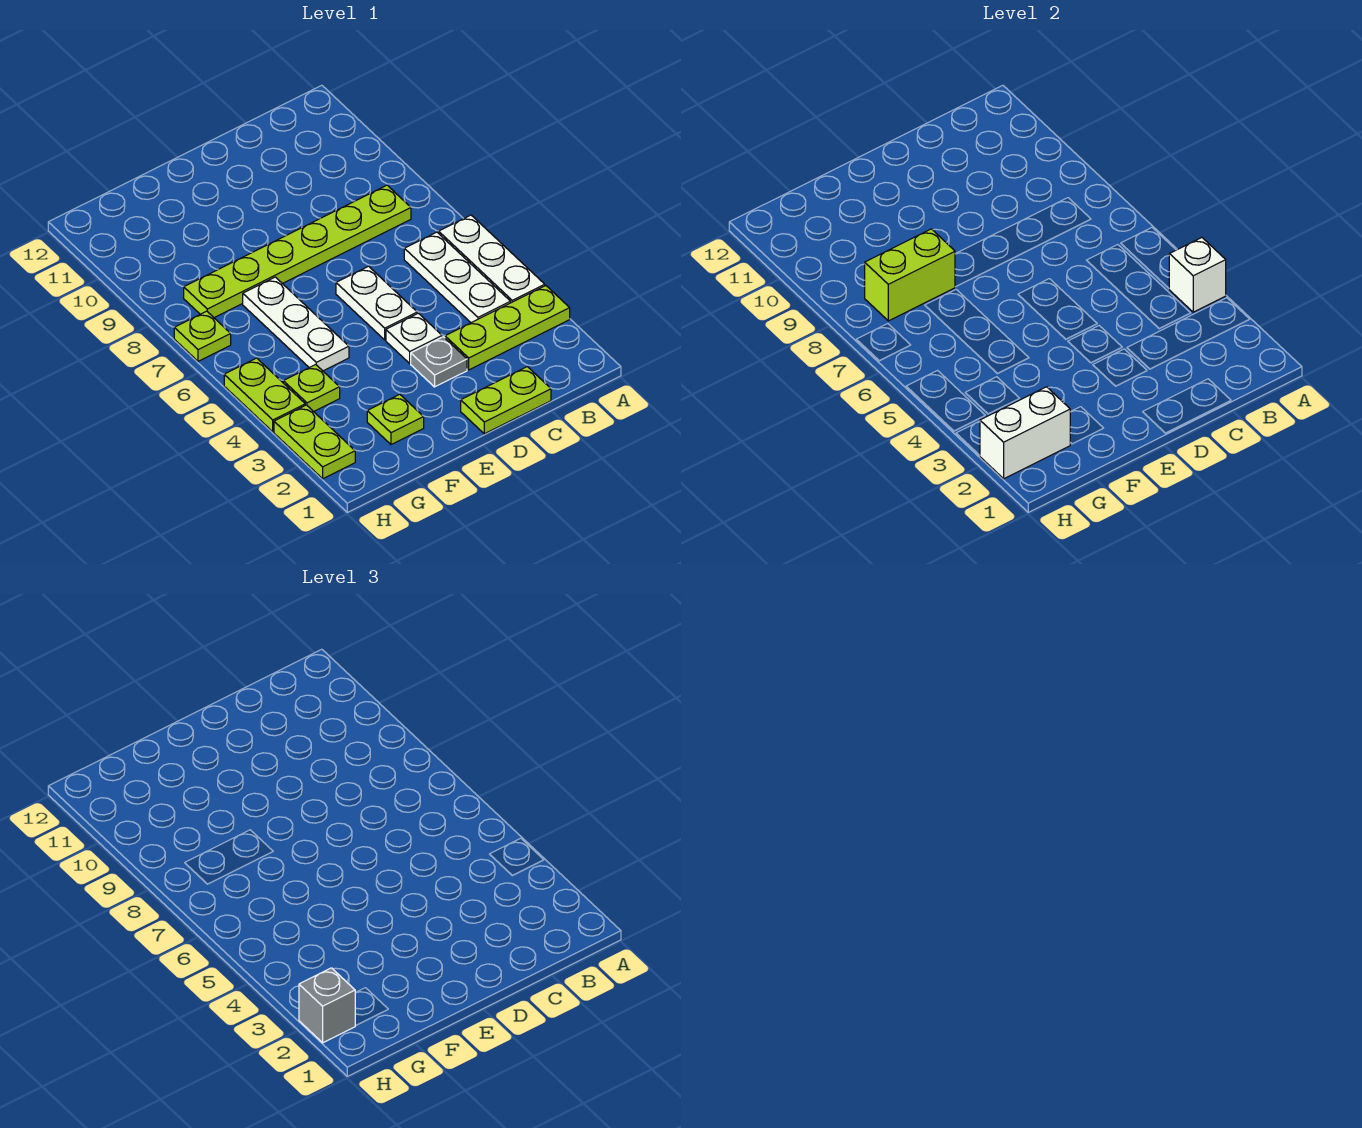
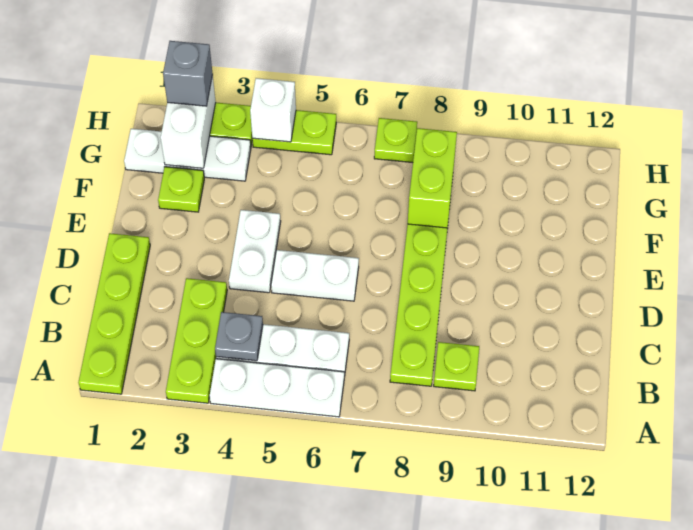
white brick A4 level 2 -> white brick H4 level 2
lime plate C1:D1 level 1 -> lime plate A1:D1 level 1
grey plate D3 level 1 -> grey plate B4 level 2
white plate D4 level 1 -> white plate D4:E4 level 1
white plate F5:F7 level 1 -> white plate G1:G3 level 1
lime plate G4 level 1 -> lime plate B9 level 1

